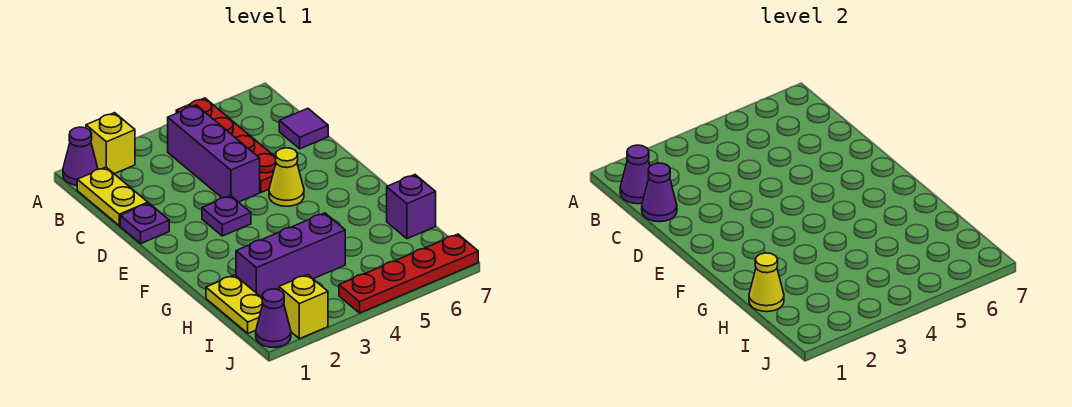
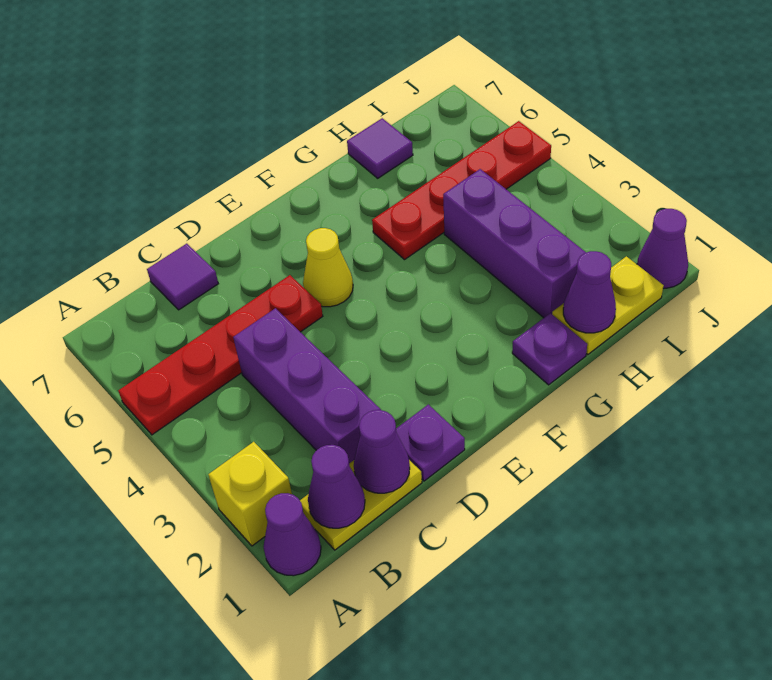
purple brick B4:D4 level 1 -> purple brick C2:C4 level 1
purple plate E3 level 1 -> purple plate G1 level 1
yellow cone H1 level 2 -> purple cone H1 level 2
purple brick H7 level 1 -> purple tile H7 level 1
yellow brick J2 level 1 -> none
red plate J4:J7 level 1 -> red plate G5:J5 level 1

